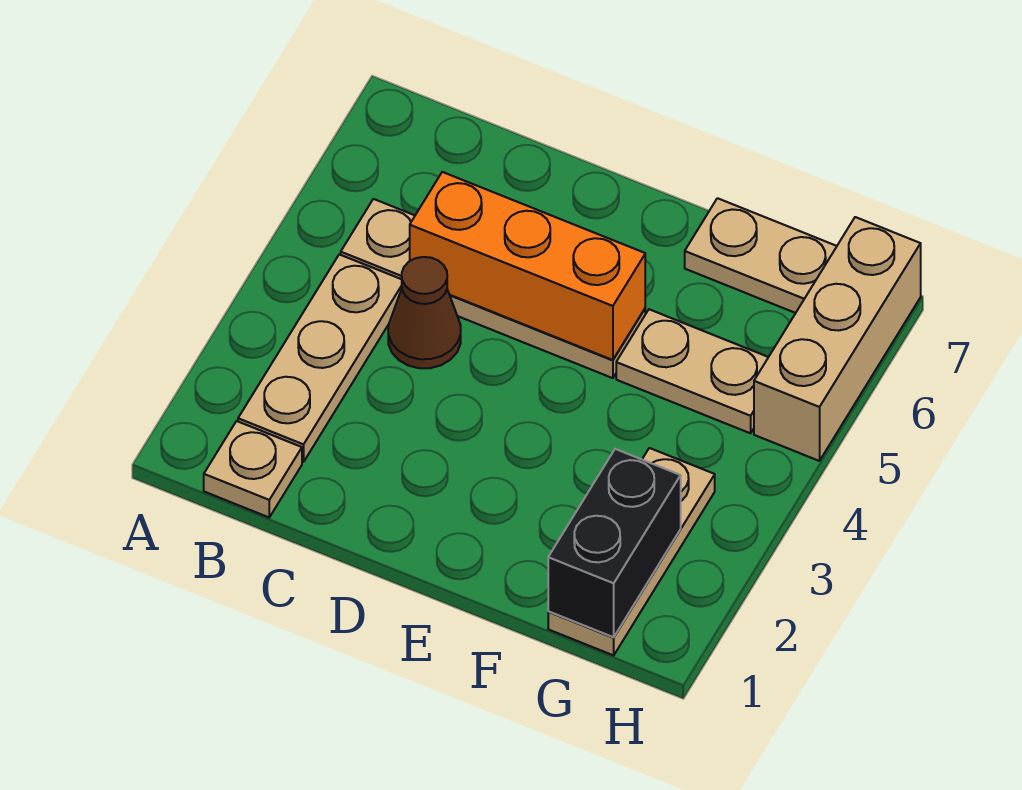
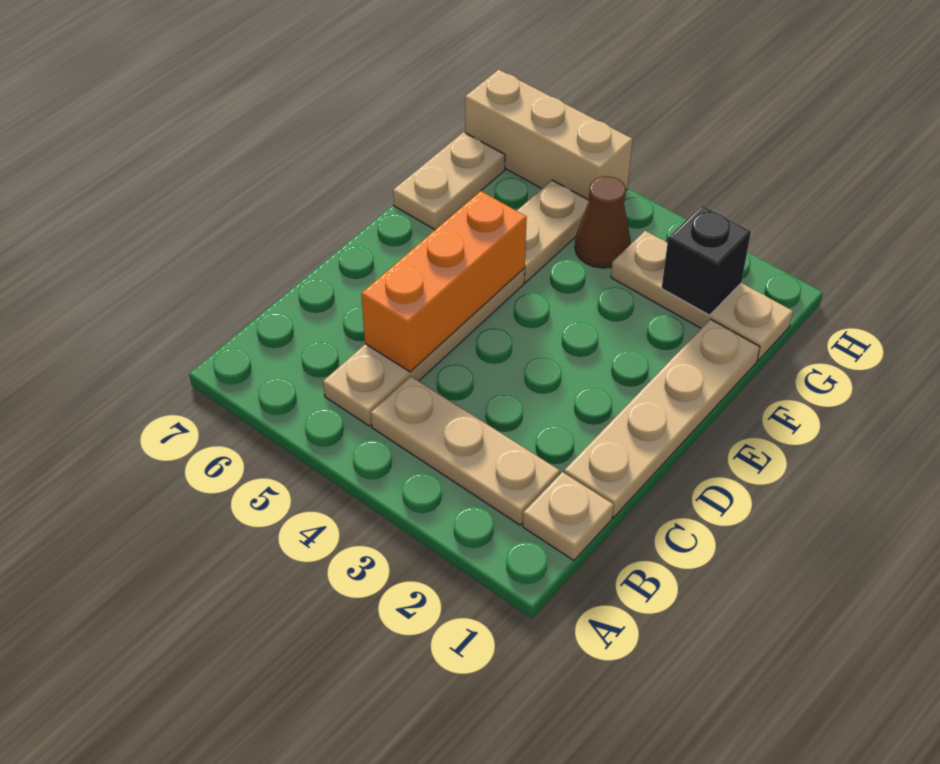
none -> tan plate C1:F1 level 1
brown cone C4 level 1 -> brown cone G4 level 1
black brick G1:G2 level 2 -> black brick G2 level 2

